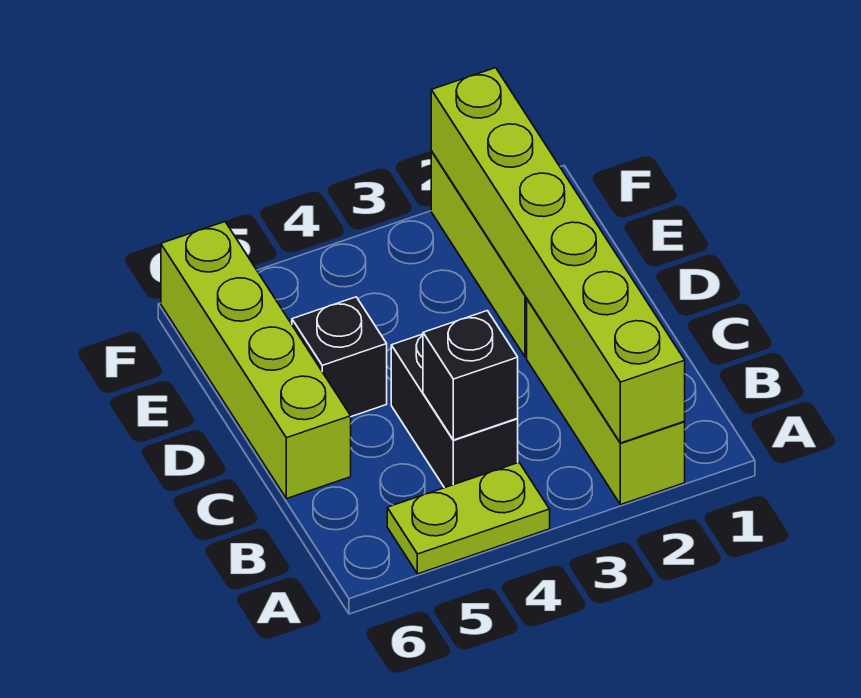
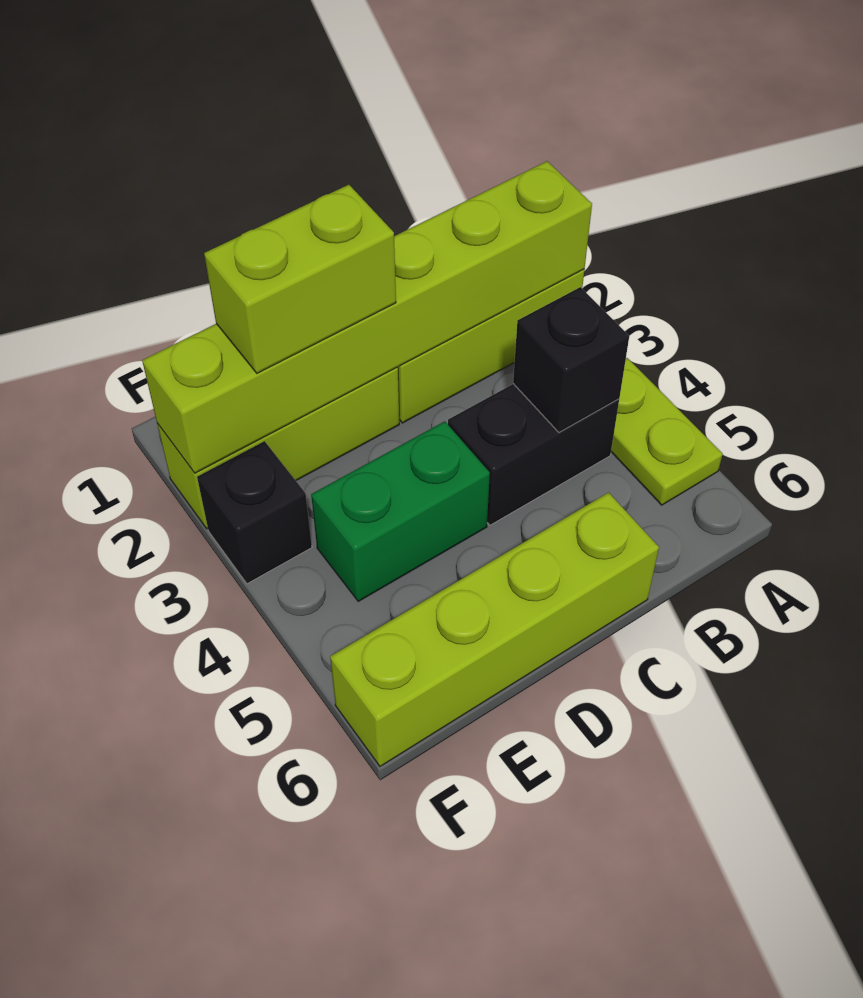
none -> lime brick D2:E2 level 3
none -> green brick D4:E4 level 1
black brick D5 level 1 -> black brick F3 level 1

